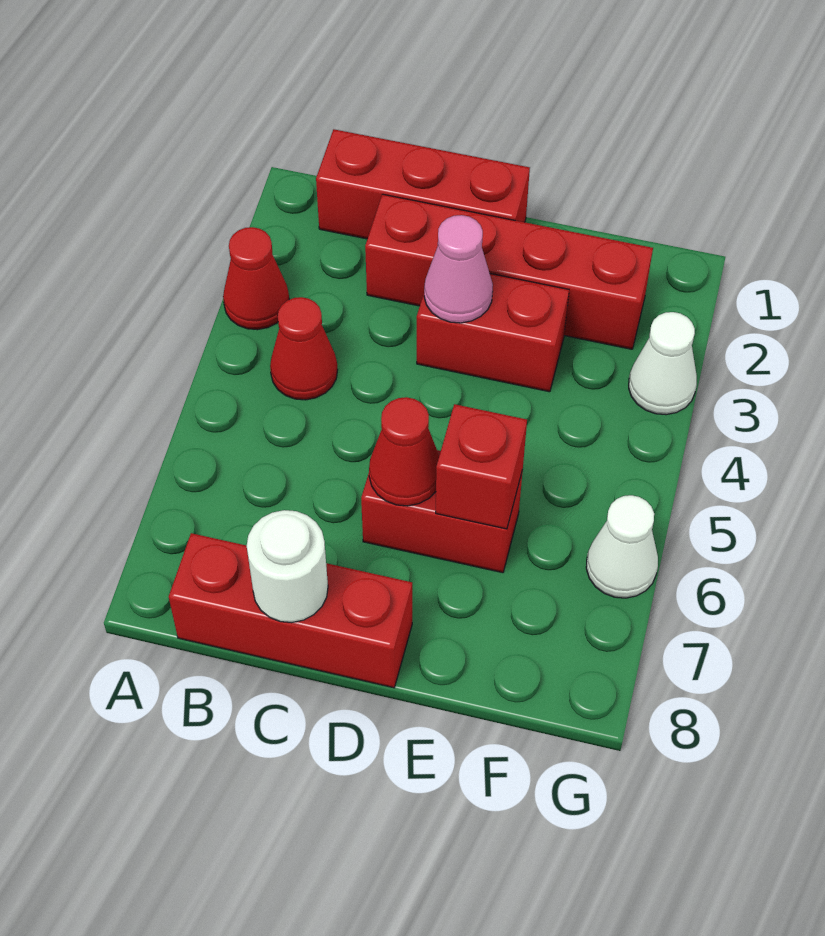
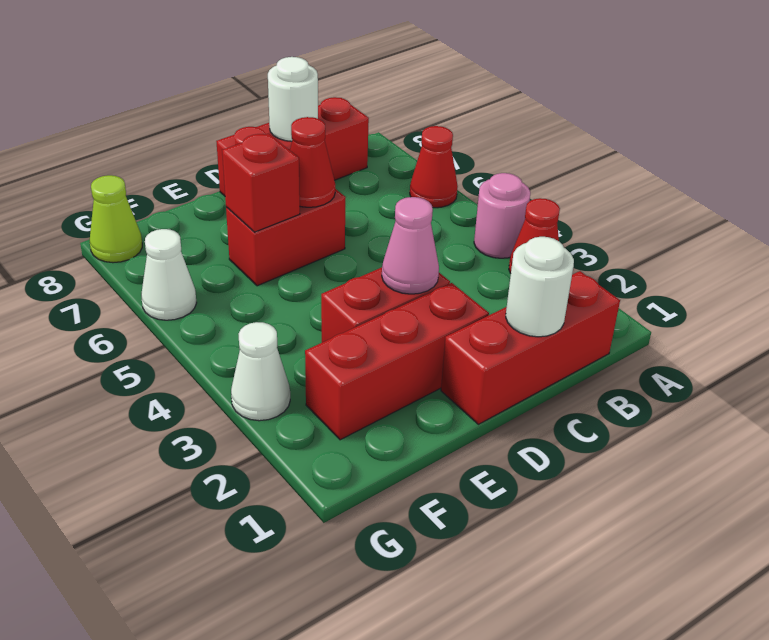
none -> pink round brick A4 level 1
red cone B4 level 1 -> red cone A6 level 1
none -> white round brick C1 level 2
red brick C2:F2 level 1 -> red brick D2:F2 level 1
none -> lime cone G8 level 1

